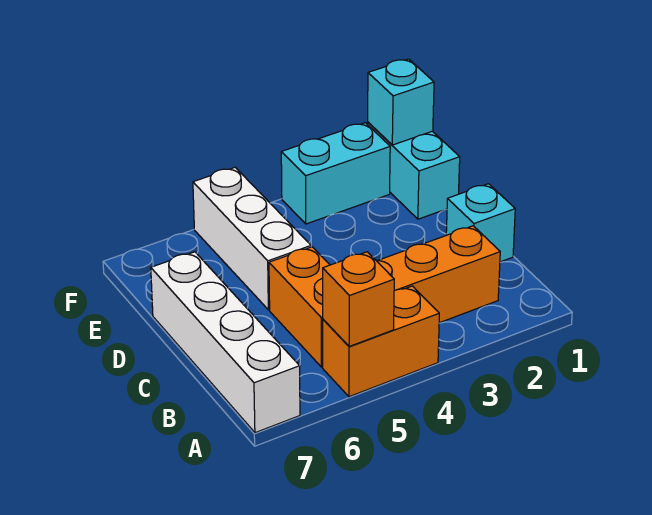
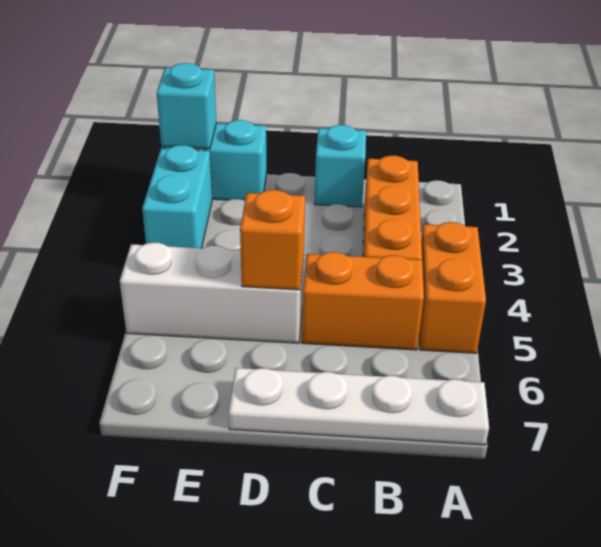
orange brick A5 level 2 -> orange brick D5 level 2
white brick A7:D7 level 1 -> white plate A7:D7 level 1

